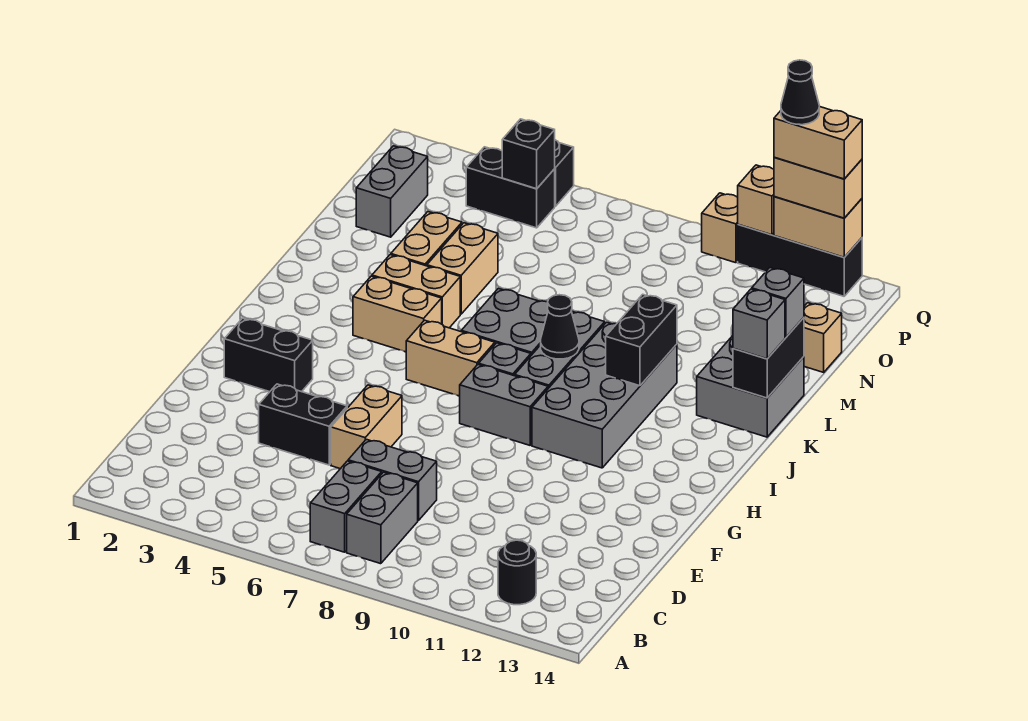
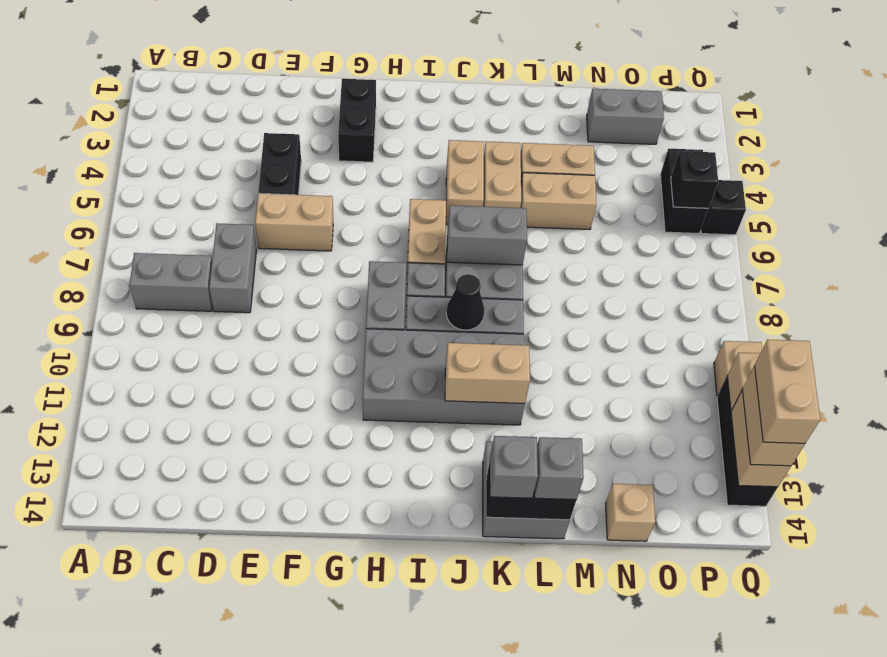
grey brick B7:C7 level 1 -> grey brick J7:K7 level 2
black round brick B12 level 1 -> none
black brick J11:K11 level 2 -> tan brick J11:K11 level 2
black cone Q12 level 5 -> none

